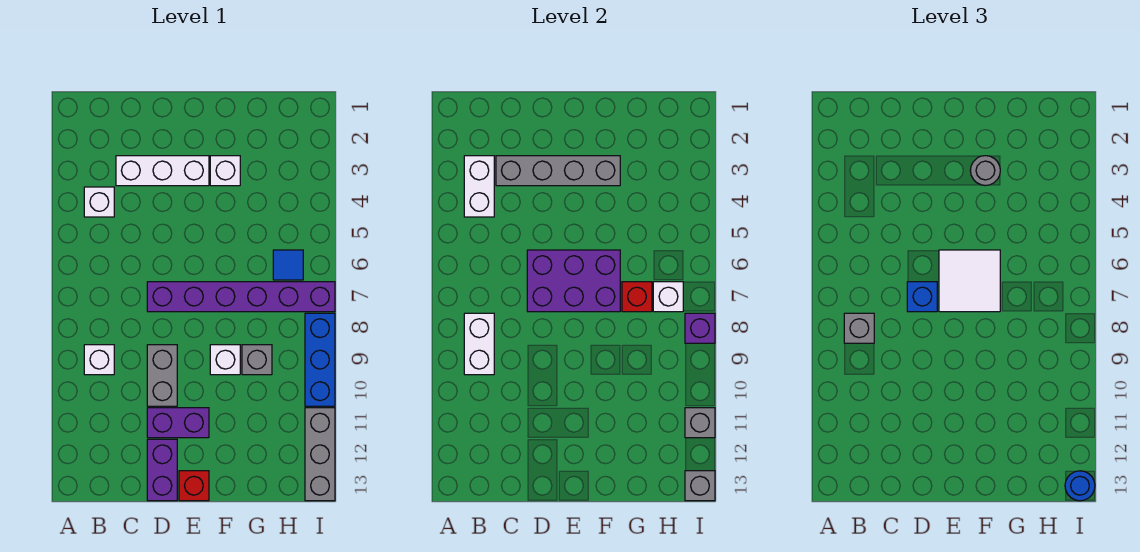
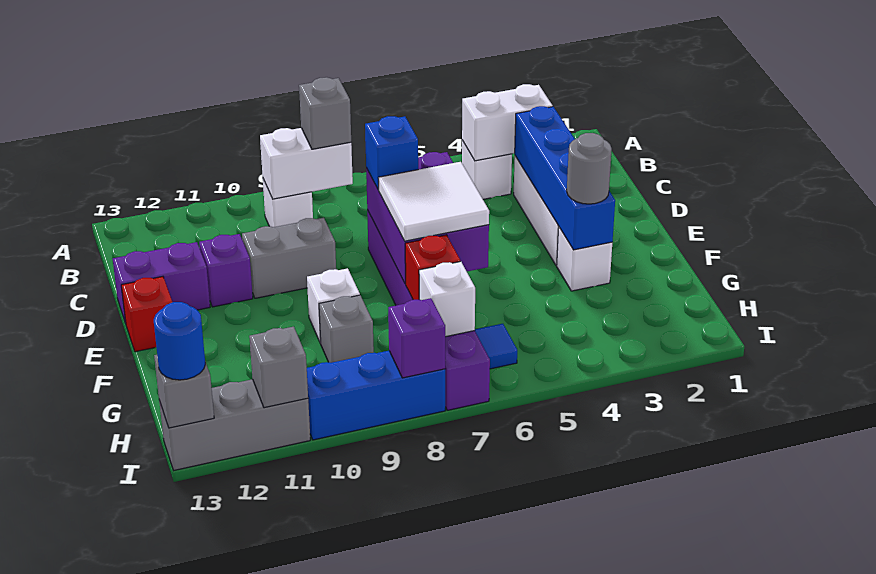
grey brick C3:F3 level 2 -> blue brick C3:F3 level 2
purple brick D11:E11 level 1 -> purple brick D11 level 1

